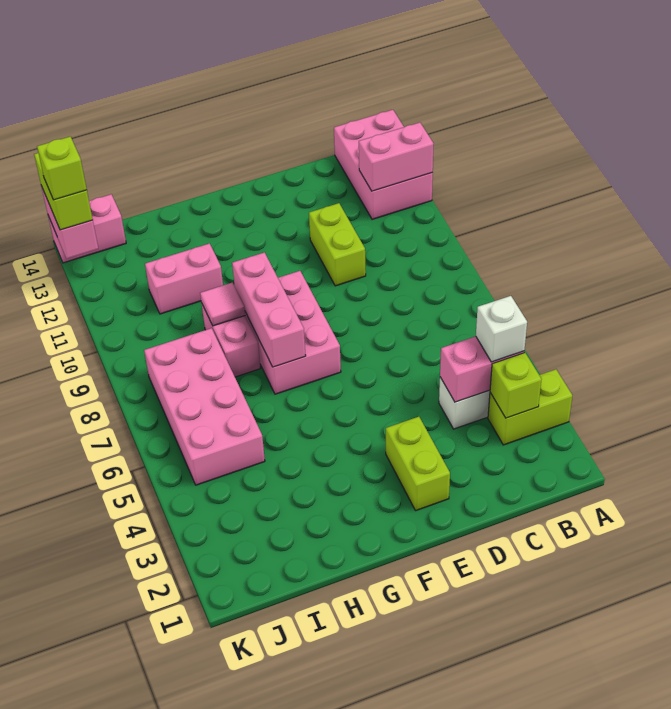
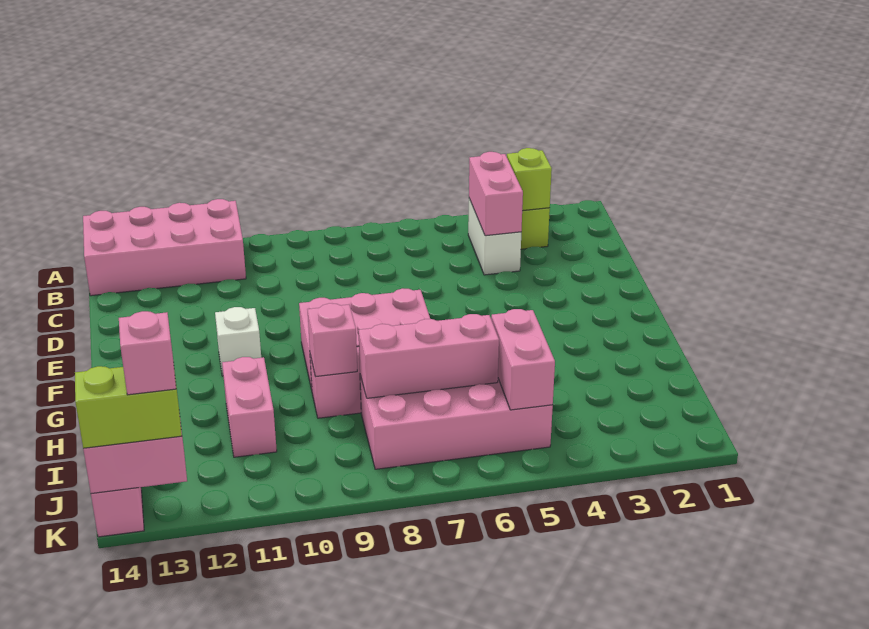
pink brick A12:B14 level 1 -> pink brick A11:B14 level 1
pink brick A12:B12 level 2 -> pink brick I5:J5 level 2
white brick B4 level 3 -> white brick F11 level 1
lime brick D10:D11 level 1 -> none
lime brick E2:E3 level 1 -> none
pink brick G7:G9 level 2 -> pink brick I6:I8 level 2
pink tile H9 level 2 -> pink brick H9 level 2
lime brick K13 level 4 -> pink brick K13 level 4

